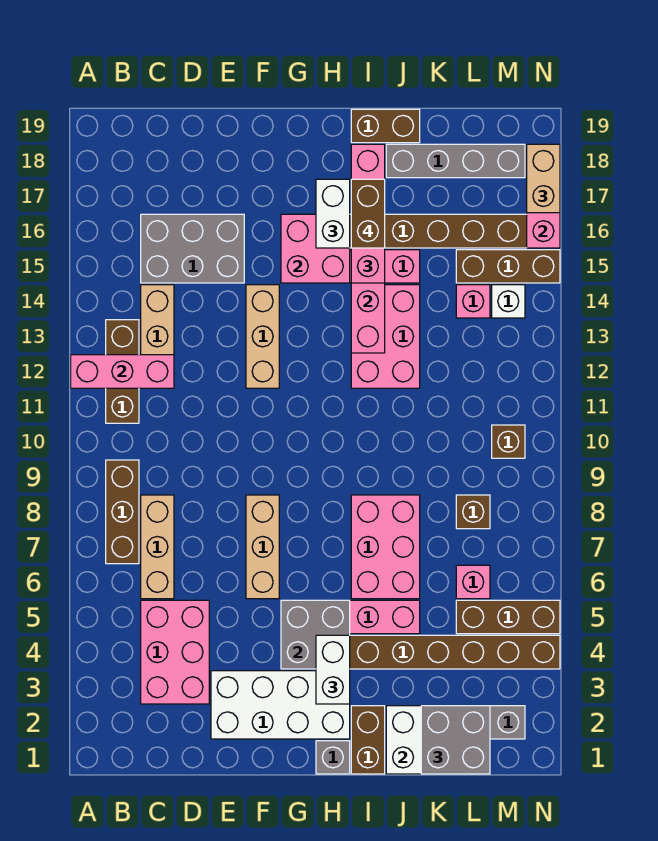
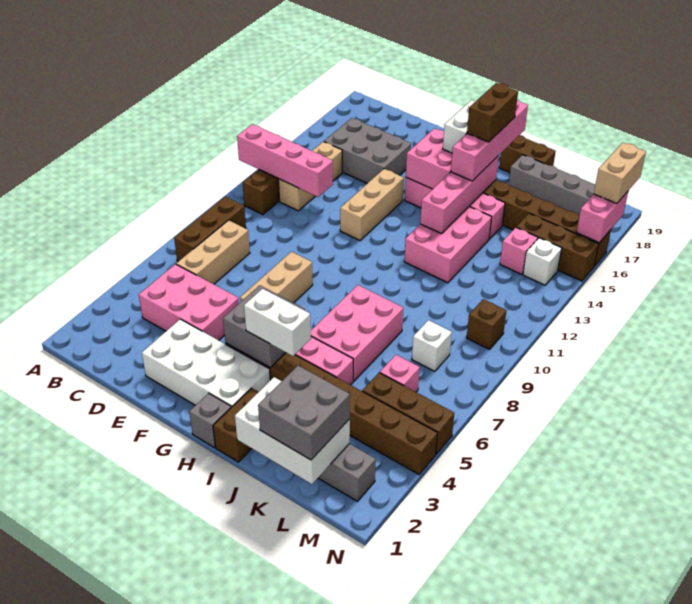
pink brick A12:C12 level 2 -> pink brick A12:D12 level 2
pink brick C3:D5 level 1 -> pink brick C4:E5 level 1
white brick H3:H4 level 3 -> white brick H4:I4 level 3
brown brick L8 level 1 -> white brick L8 level 1

